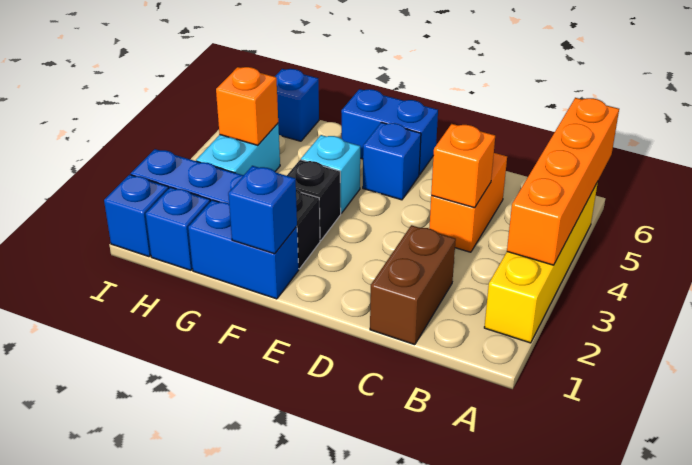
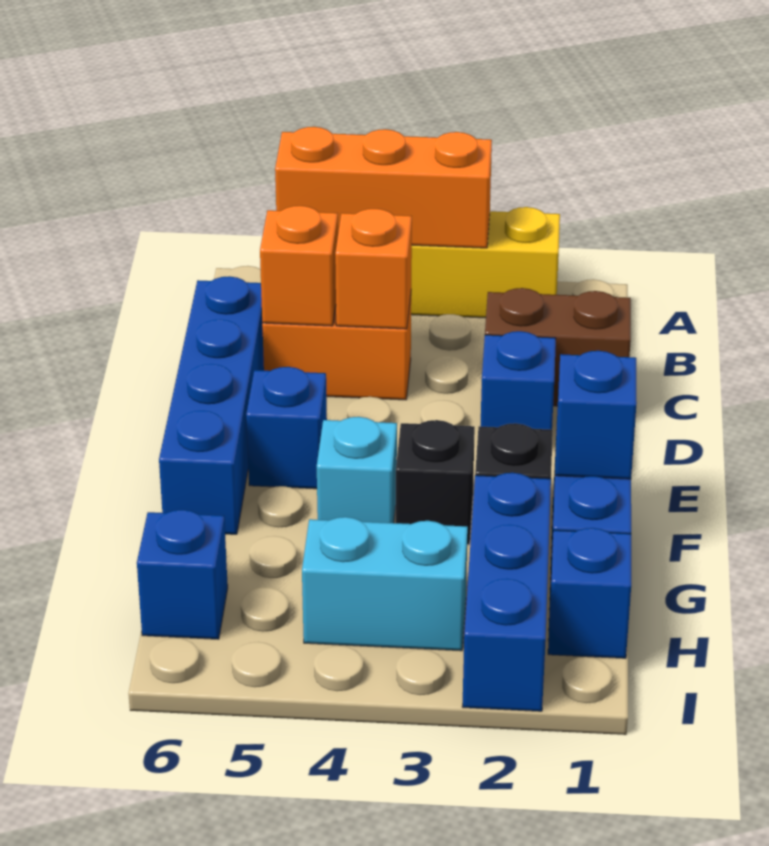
orange brick A3:A6 level 2 -> orange brick A3:A5 level 2
blue brick E6:F6 level 1 -> blue brick C6:F6 level 1
orange brick H4 level 2 -> orange brick C5 level 2
blue brick I1 level 1 -> blue brick D2 level 1

